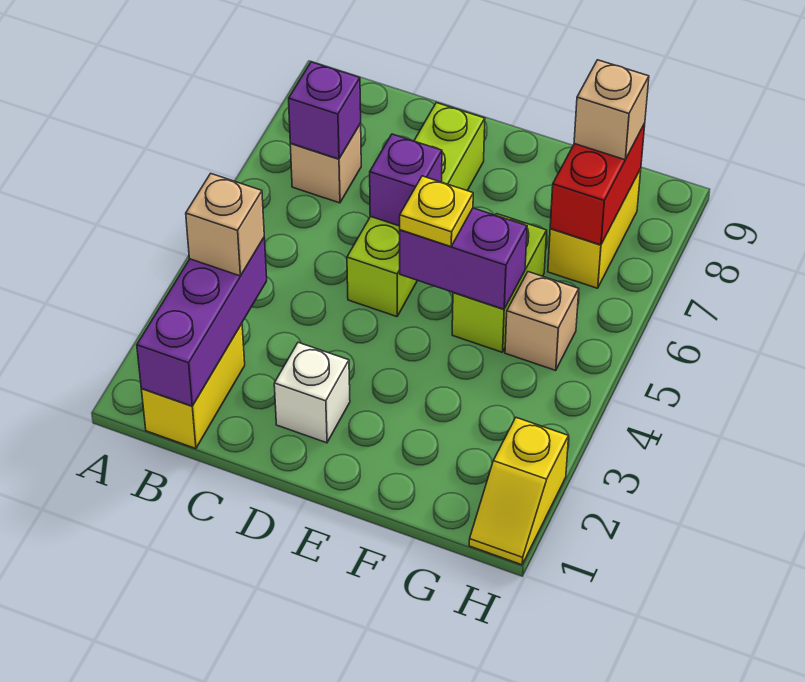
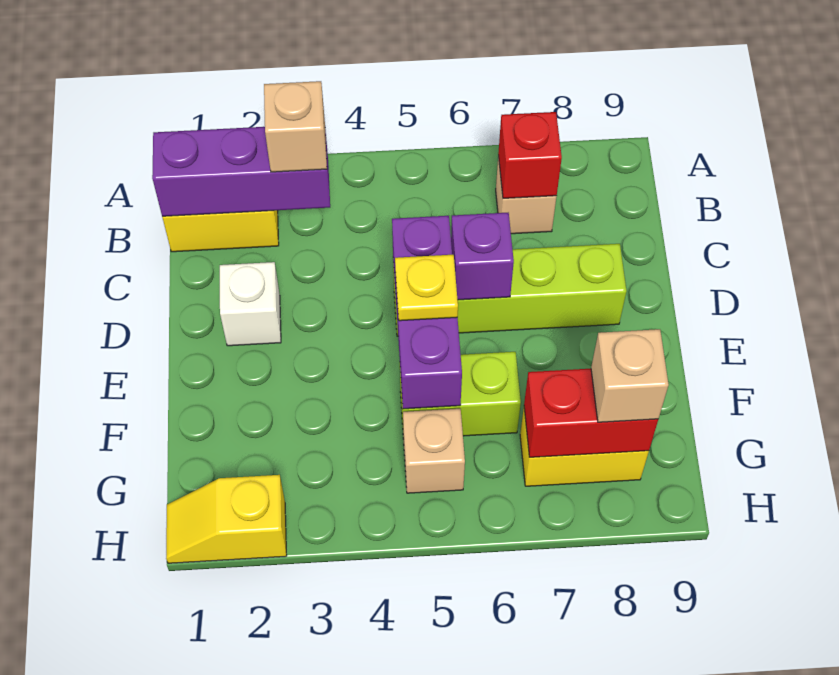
purple brick B7 level 2 -> red brick B7 level 2
purple brick E5:F5 level 2 -> purple brick D5:F5 level 2

